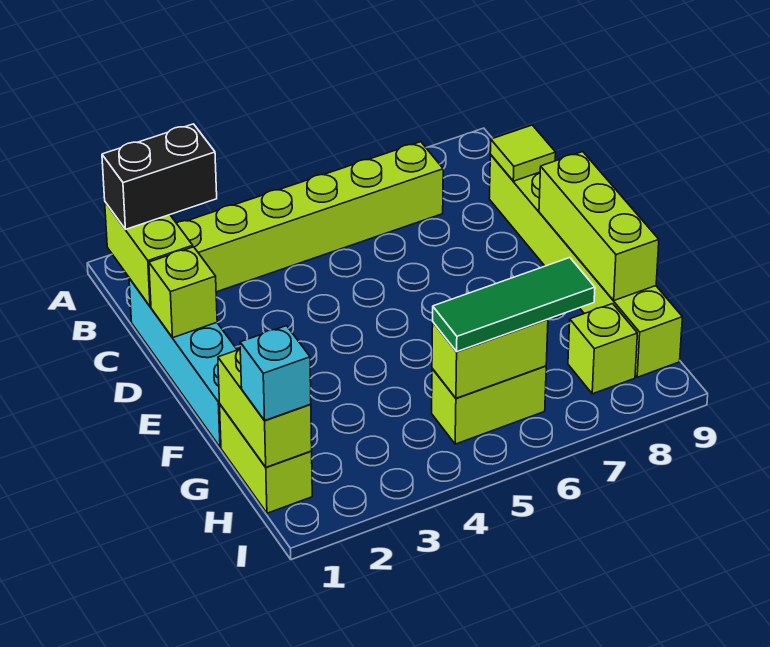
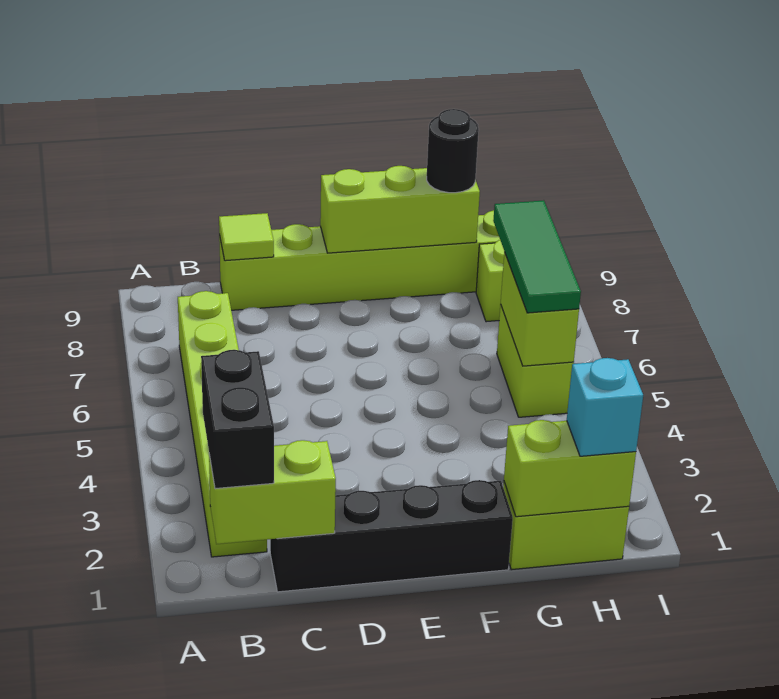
cyan brick C1:F1 level 1 -> black brick C1:F1 level 1
lime brick D1 level 2 -> none
none -> black round brick G9 level 3

